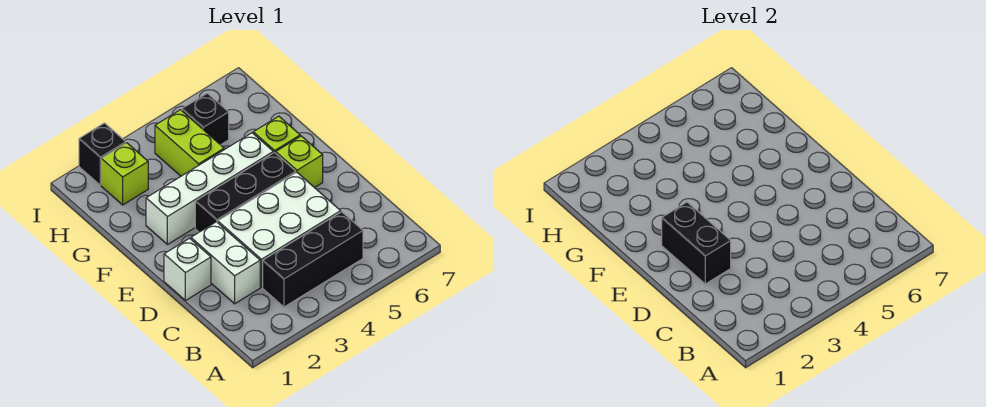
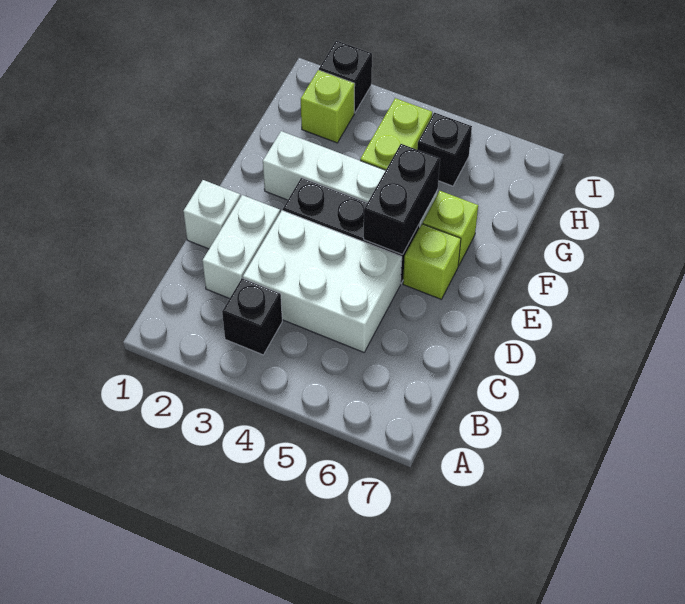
black brick B3:B5 level 1 -> black brick B3 level 1
black brick D2:E2 level 2 -> black brick E5:F5 level 2

